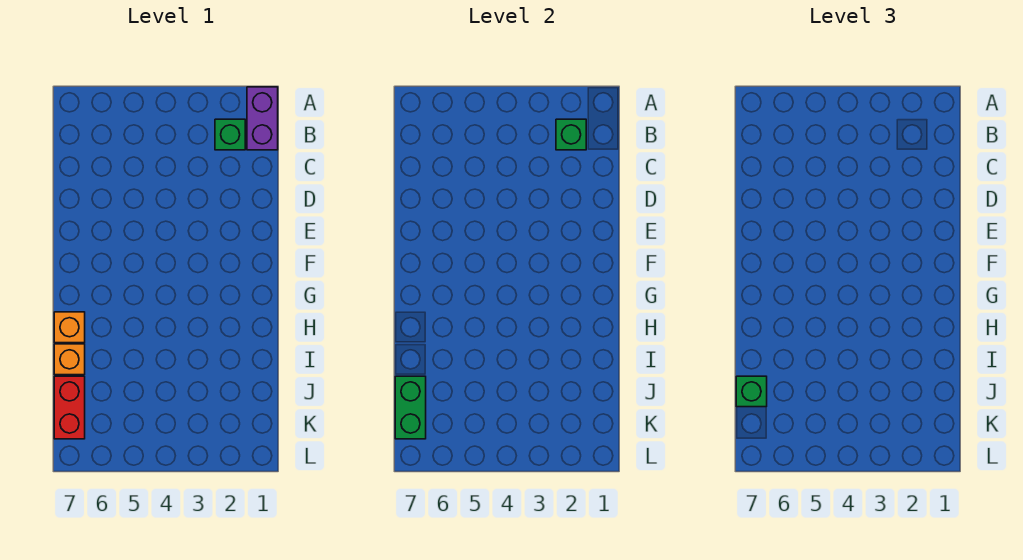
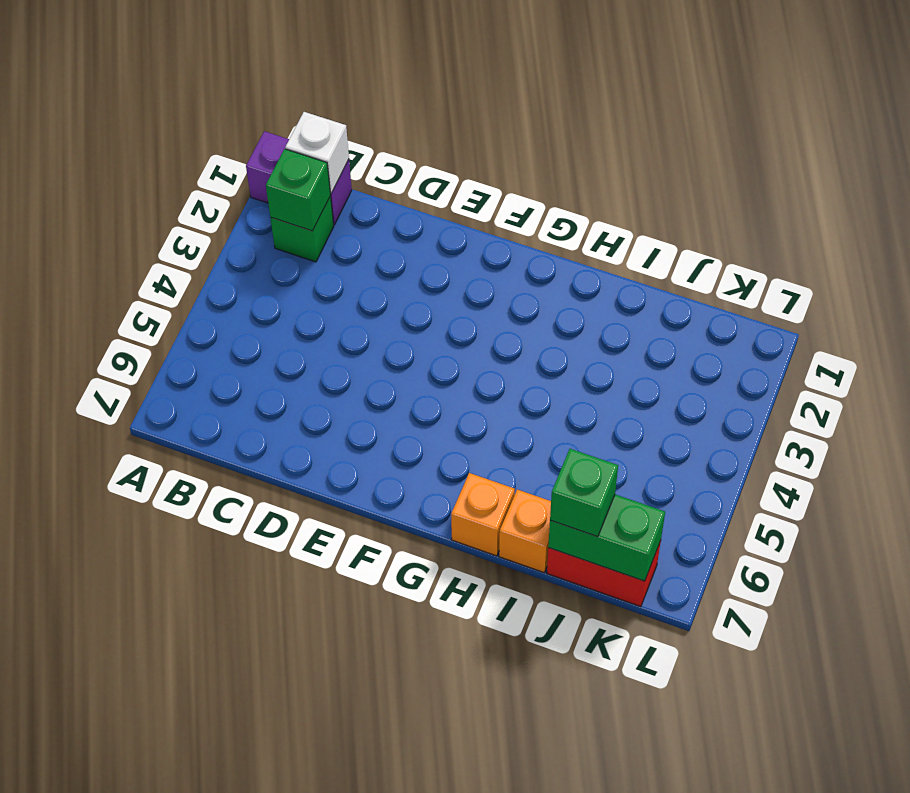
none -> white brick B1 level 2

